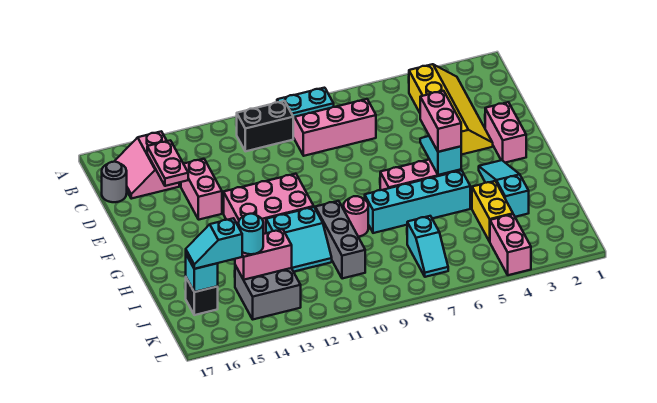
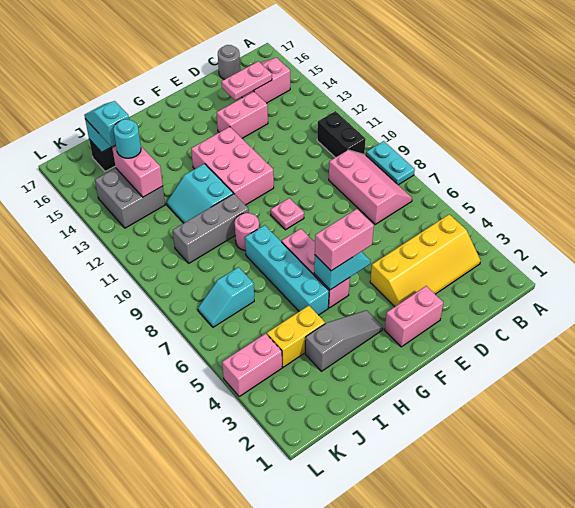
none -> pink plate F9 level 1
cyan slope G3:I3 level 1 top I -> grey slope G3:I3 level 1 top I

